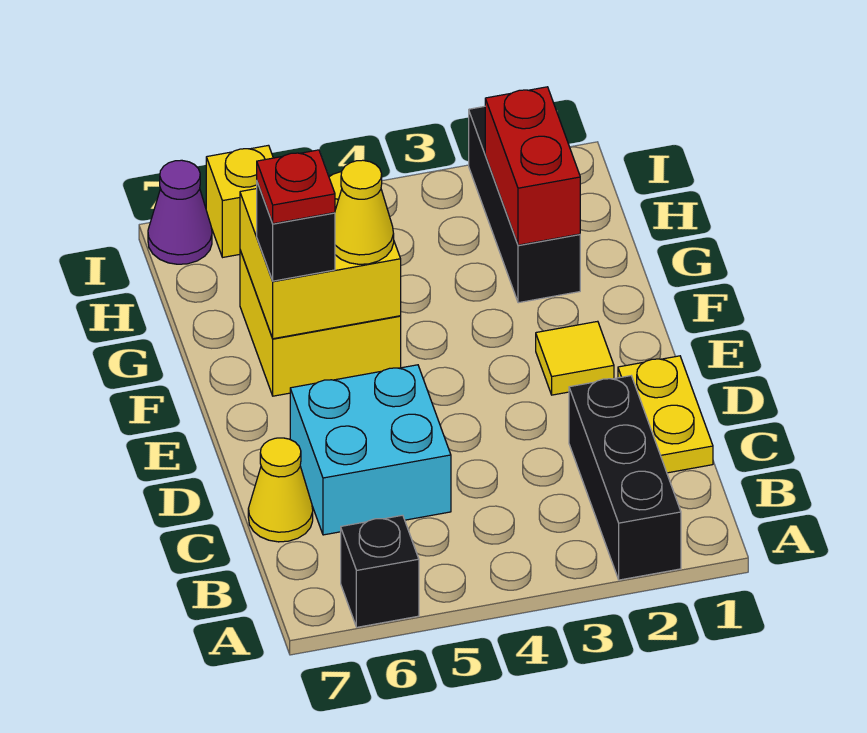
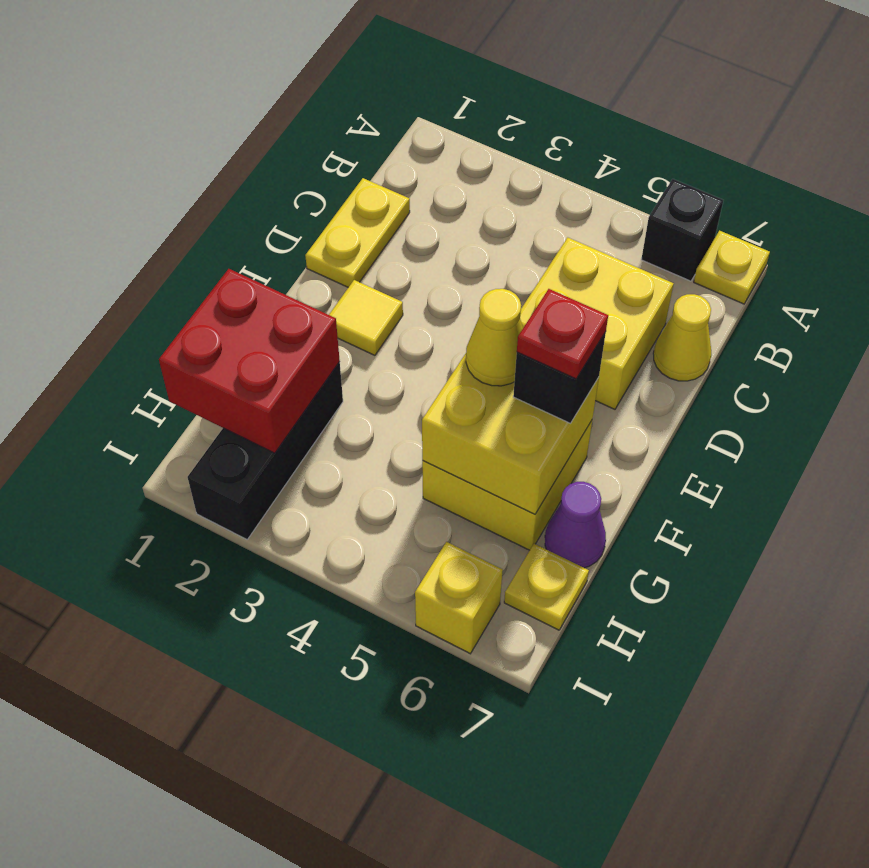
black brick A2:C2 level 1 -> none
none -> yellow plate A7 level 1
cyan brick C5:D6 level 1 -> yellow brick C5:D6 level 1
red brick G2:H2 level 2 -> red brick G1:H2 level 2
none -> yellow plate H7 level 1
purple cone I7 level 1 -> purple cone G7 level 1

